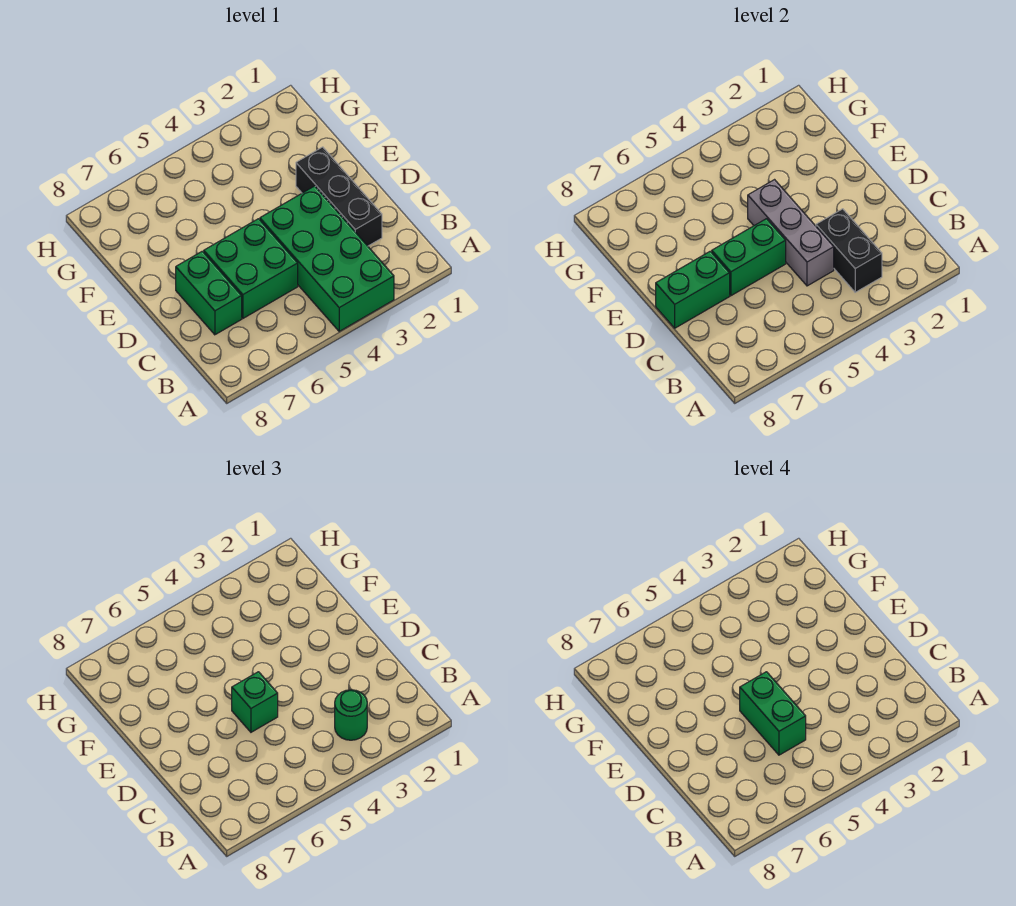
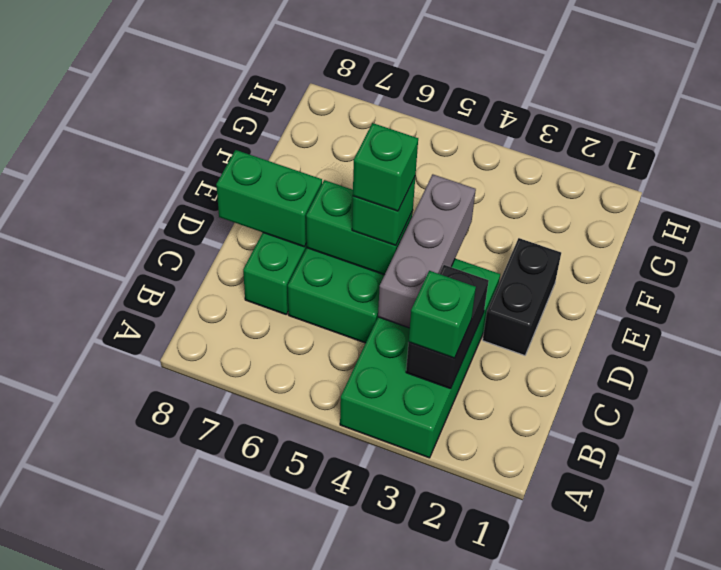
green round brick B3 level 3 -> green brick B3 level 3
black brick C2:E2 level 1 -> black brick D2:E2 level 1
green brick C5:D5 level 4 -> green brick D5 level 4

